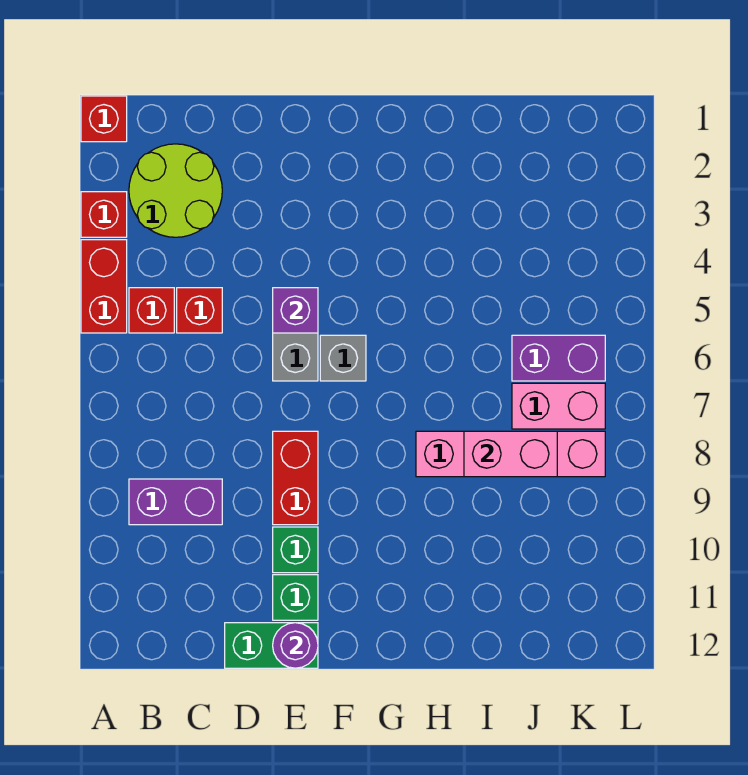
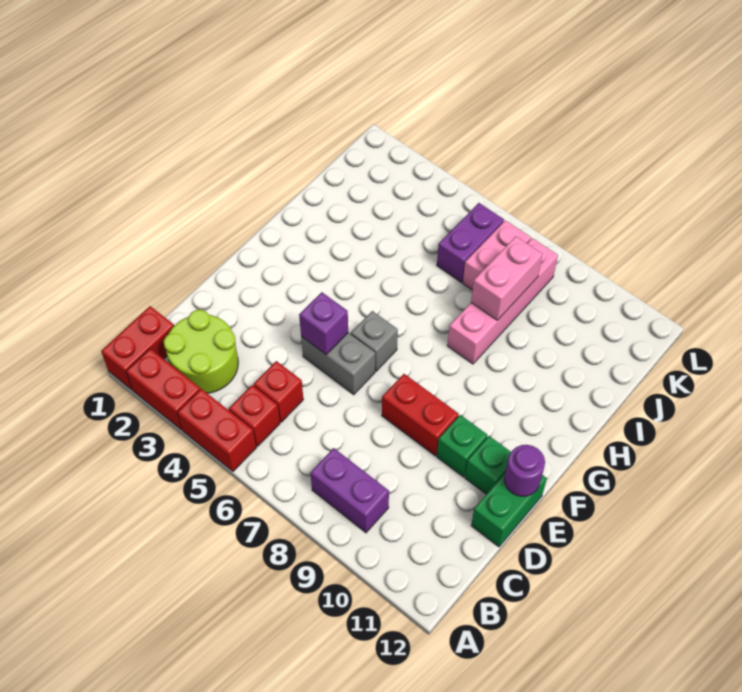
red brick A1 level 1 -> red brick A1:B1 level 1
red brick A3 level 1 -> red brick A2:A3 level 1
purple brick B9:C9 level 1 -> purple brick B8:B9 level 1

